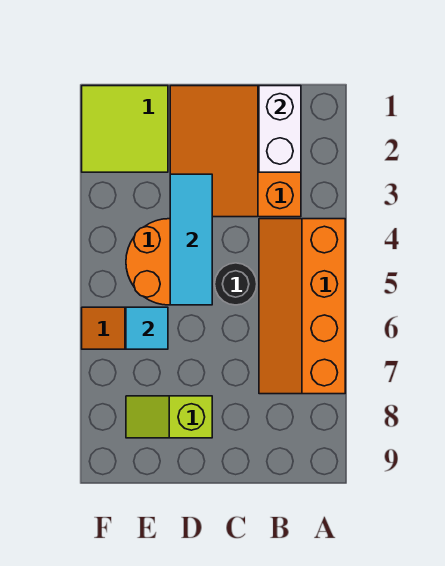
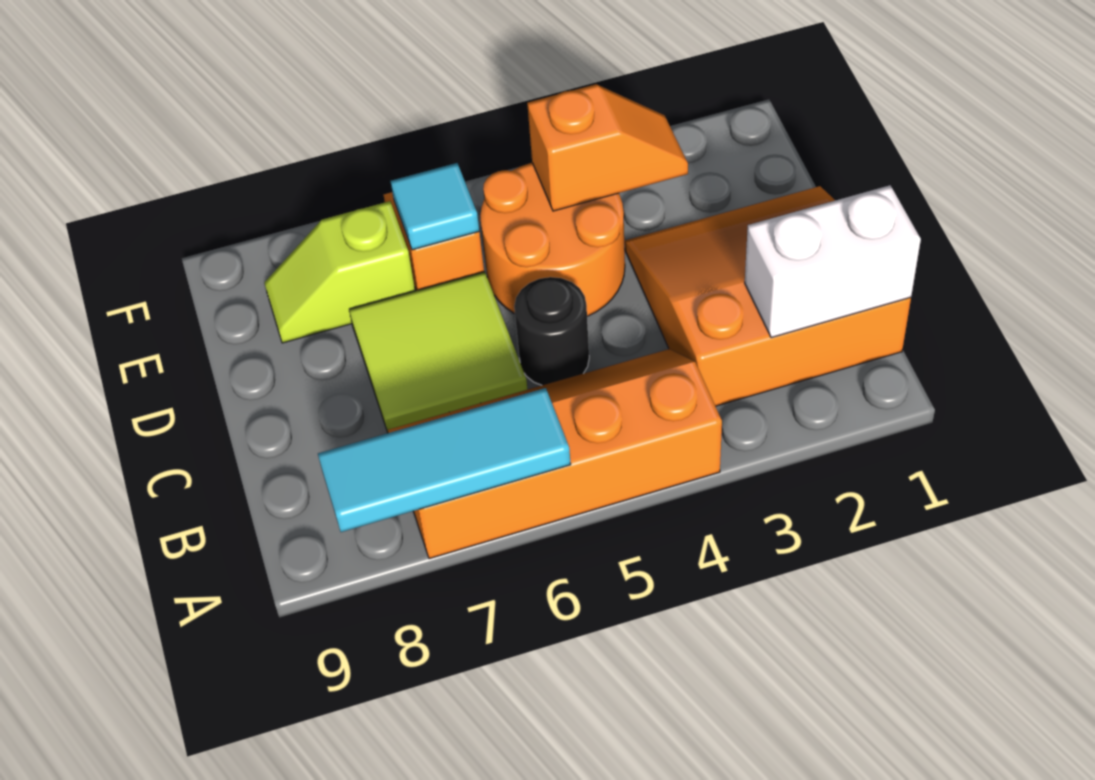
cyan tile D3:D5 level 2 -> cyan tile A6:A8 level 2
lime slope D8:E8 level 1 top D -> lime slope E7:E8 level 1 top 7
lime tile E1:F2 level 1 -> lime tile C6:D7 level 1
none -> orange slope E3:E4 level 2 top 4

